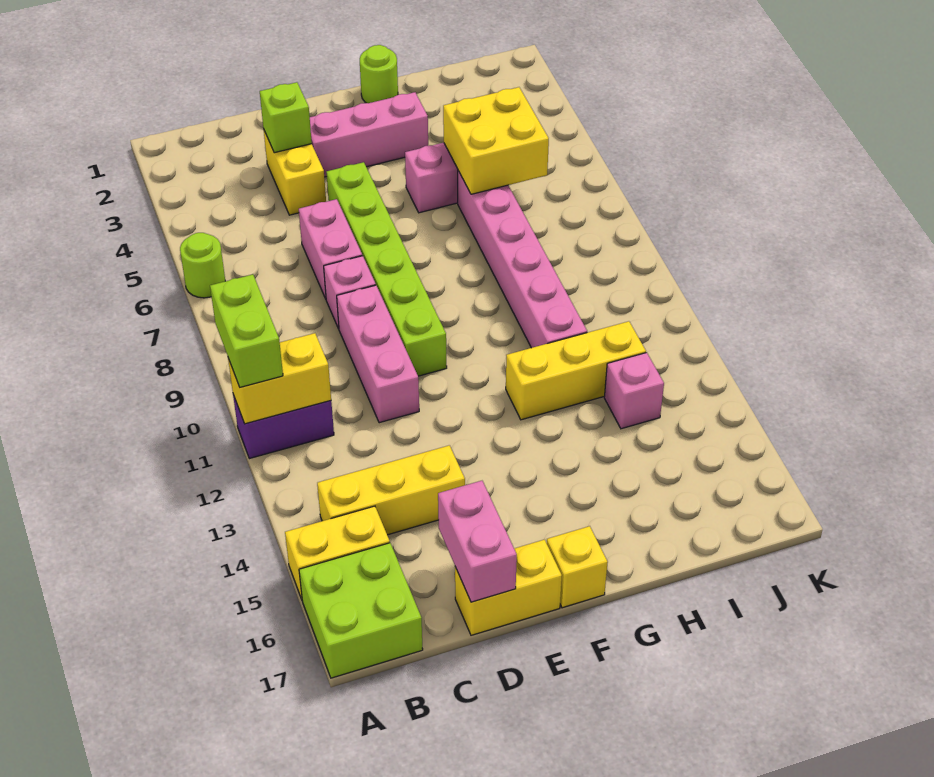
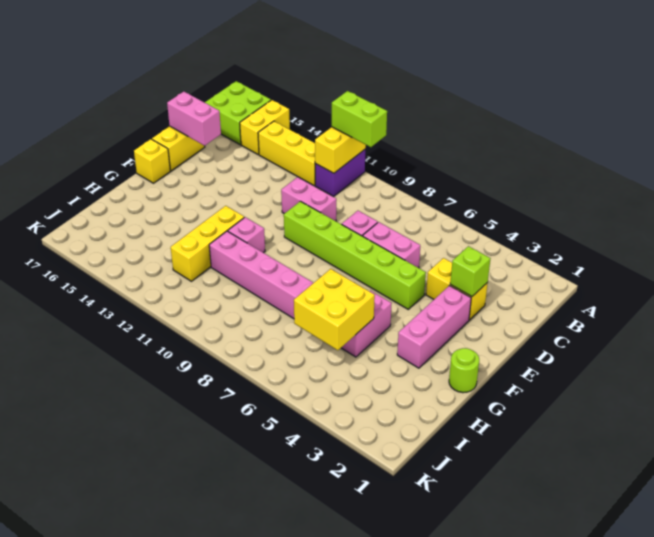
lime round brick A6 level 1 -> none
yellow brick B14:D14 level 1 -> yellow brick B12:B14 level 1
pink brick D9:D11 level 1 -> pink brick D10:D11 level 1
pink brick I13 level 1 -> pink brick G11 level 1

